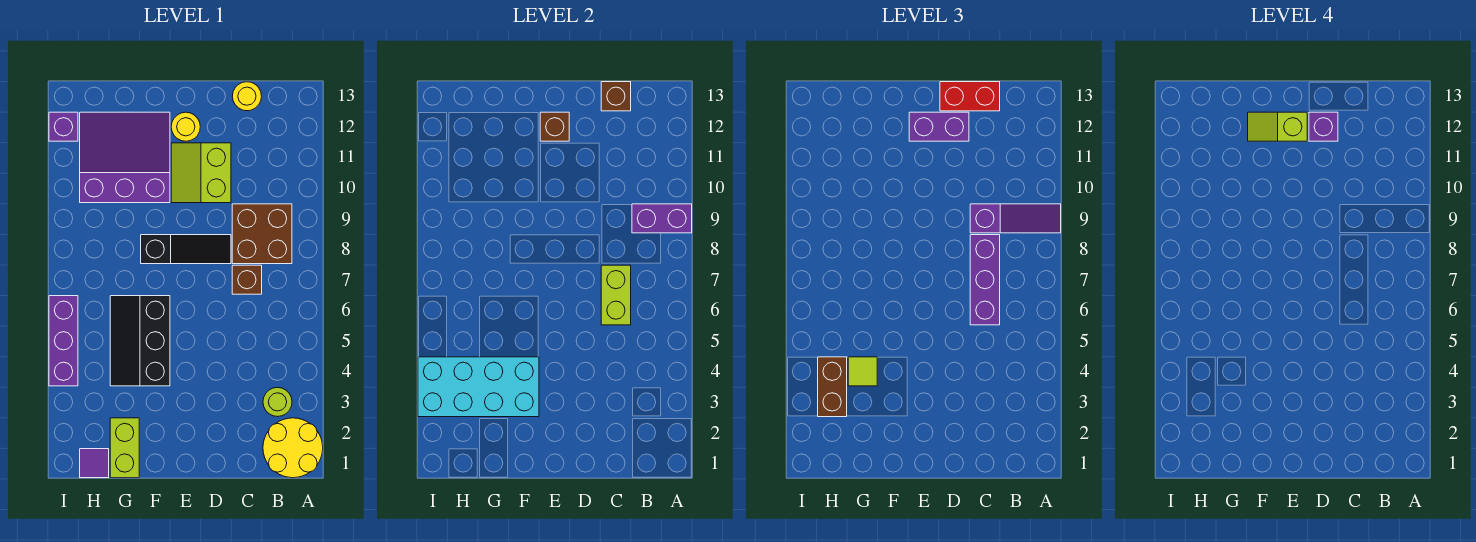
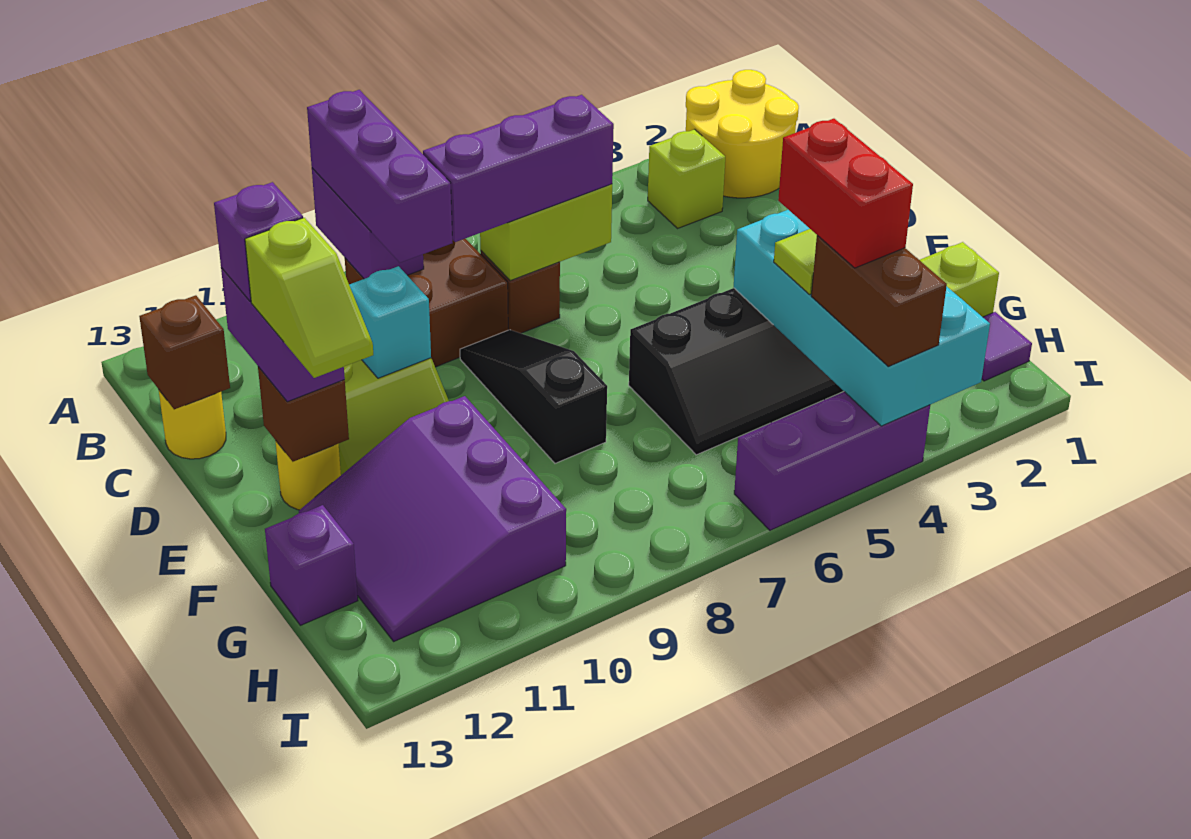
purple slope A9:C9 level 3 top C -> purple brick A9:C9 level 3
lime round brick B3 level 1 -> lime brick B3 level 1
red brick C13:D13 level 3 -> red brick G4:H4 level 4
none -> cyan brick D10 level 2
brown brick H3:H4 level 3 -> brown brick H4:I4 level 3
purple brick I12 level 1 -> purple brick G13 level 1

